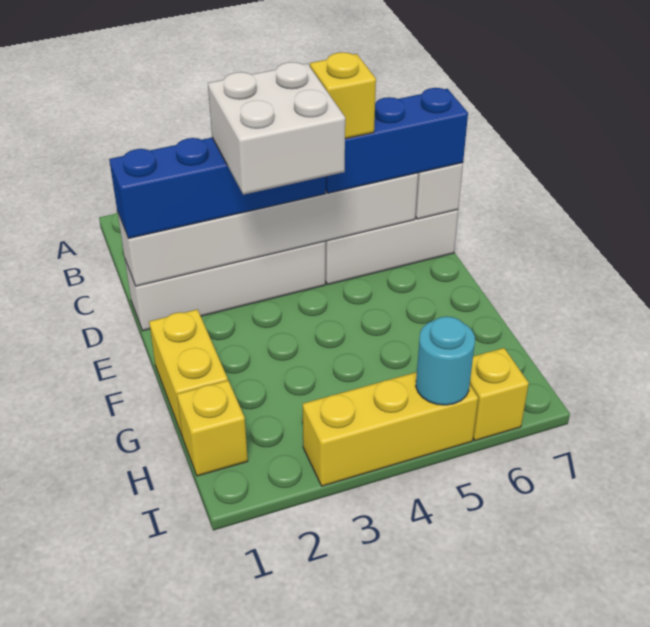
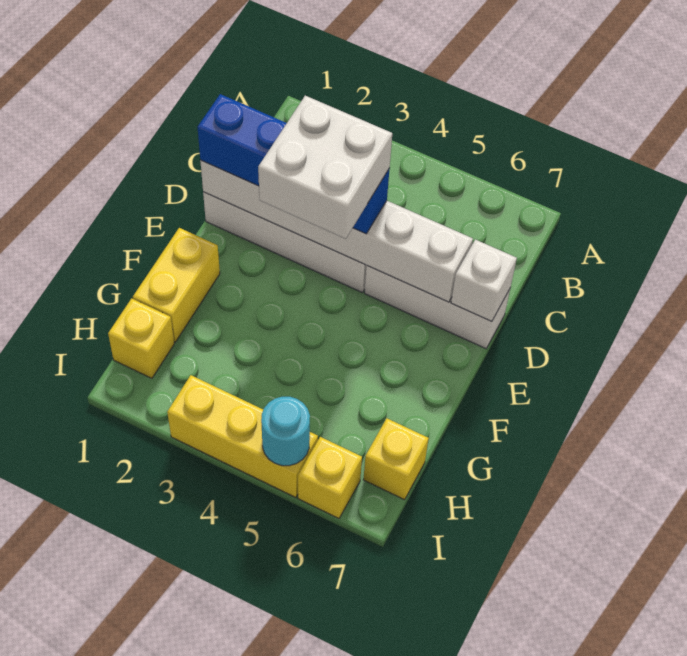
blue brick D5:D7 level 3 -> none
yellow brick D5 level 4 -> yellow brick H7 level 1

